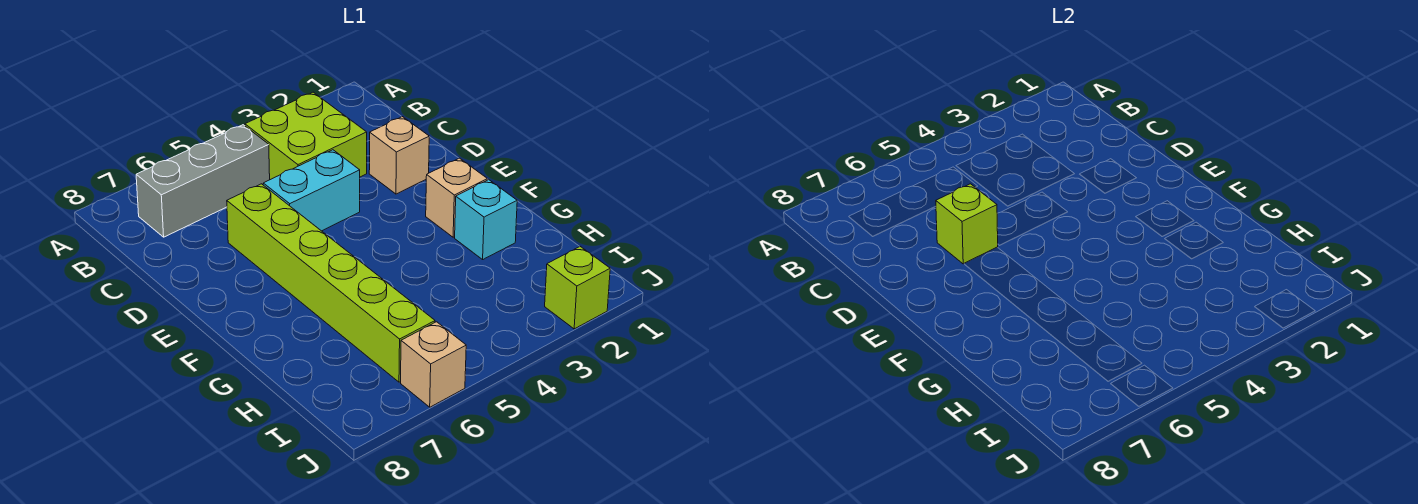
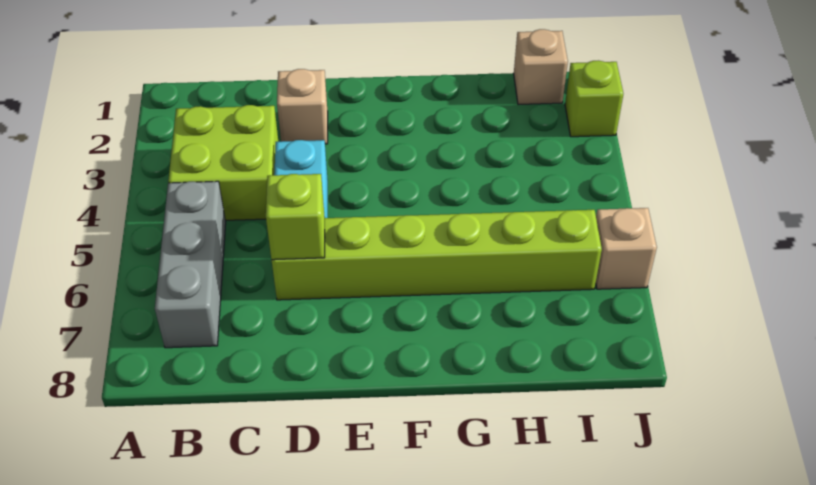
tan brick F2 level 1 -> tan brick I1 level 1
cyan brick G2 level 1 -> none

